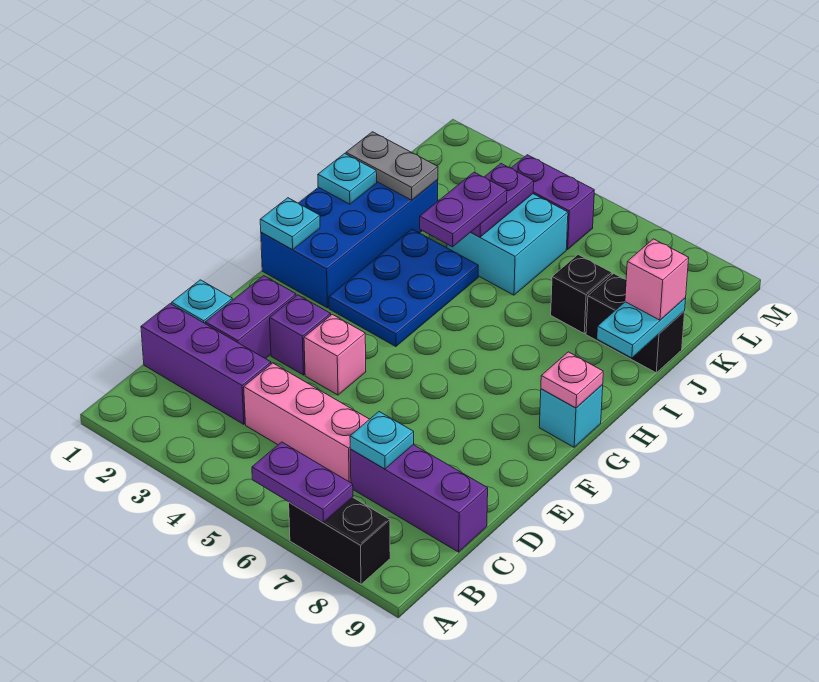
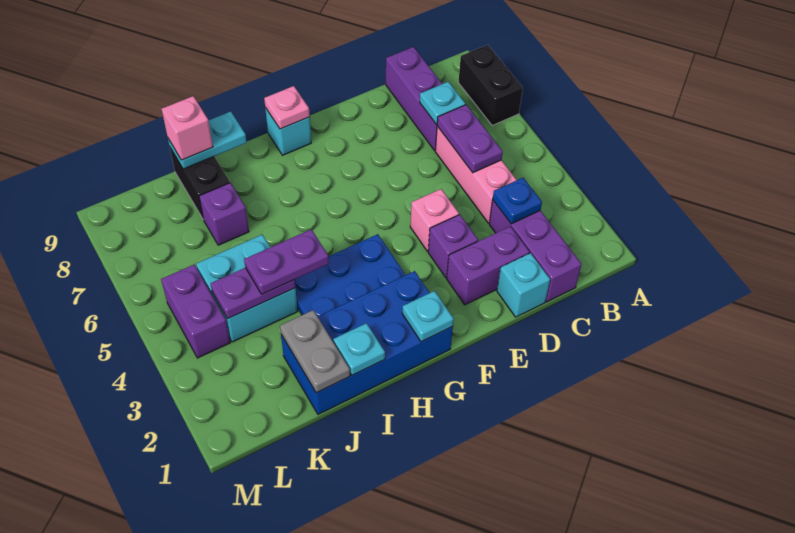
purple plate A6:A7 level 2 -> purple plate C5:C6 level 2
none -> blue plate C3 level 2
black brick J7 level 1 -> purple brick J7 level 1

